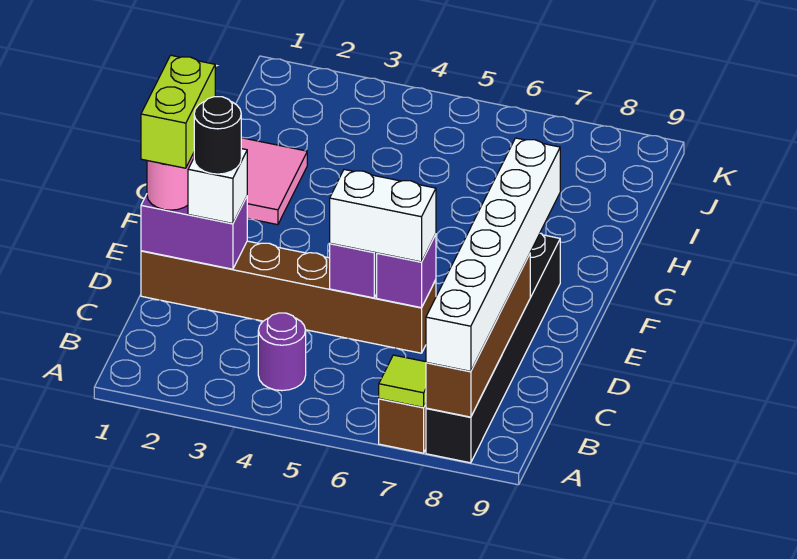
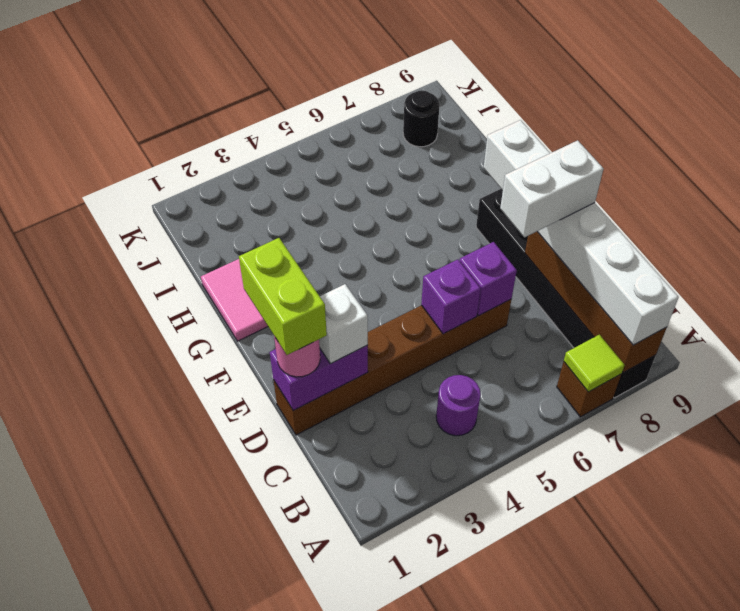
black round brick D2 level 4 -> black round brick J8 level 1
white brick D5:D6 level 3 -> white brick D7:D8 level 4

